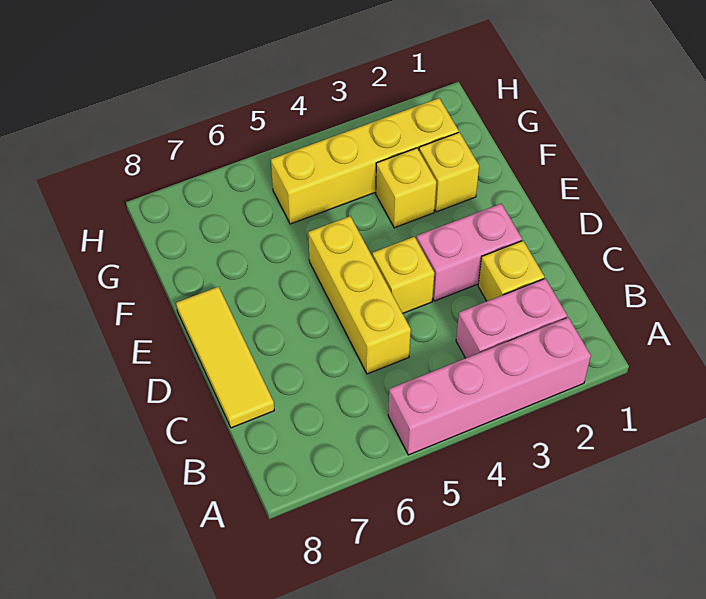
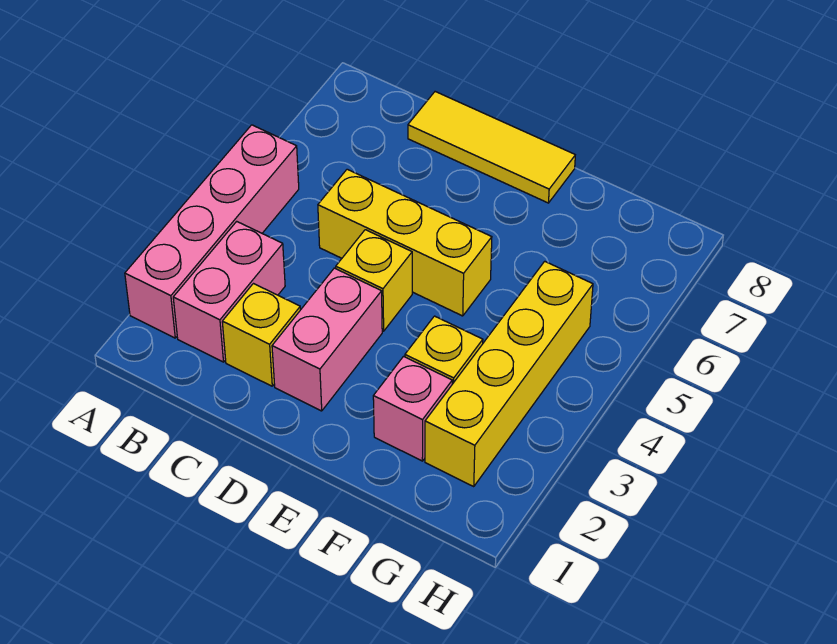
yellow brick F2 level 1 -> pink brick F2 level 1

